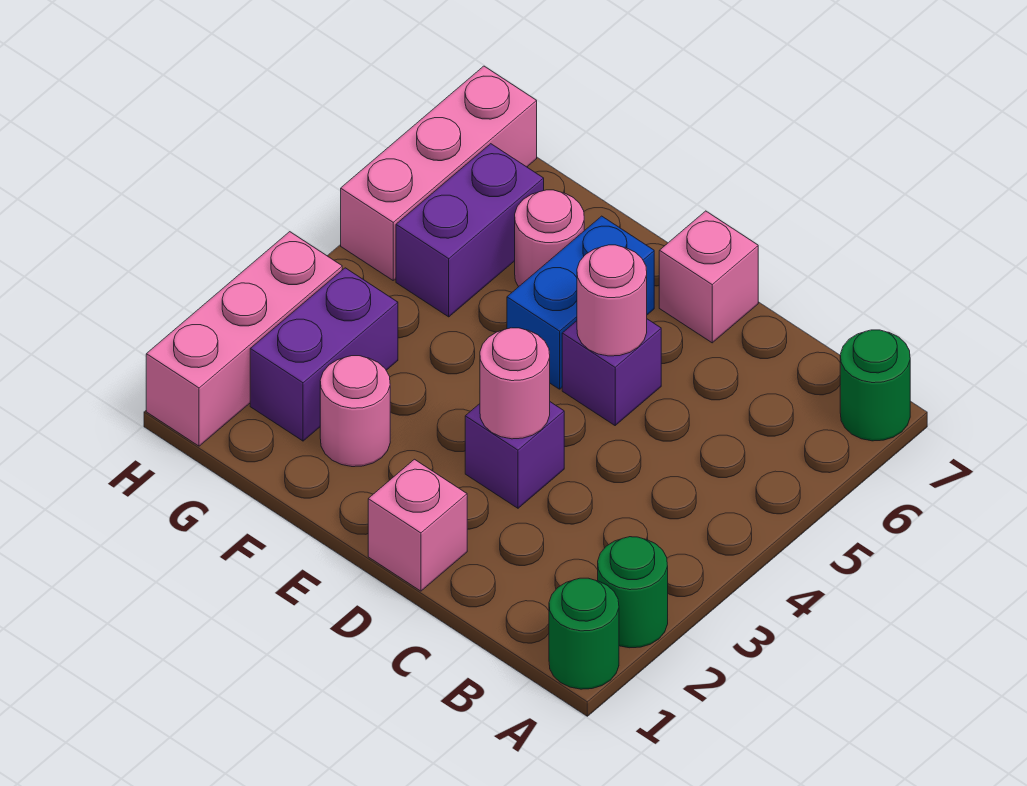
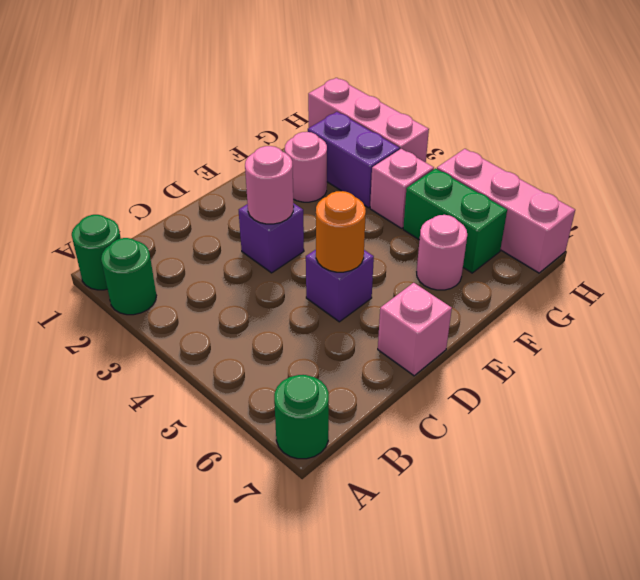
pink brick D1 level 1 -> pink brick G4 level 1
pink round brick D5 level 2 -> orange round brick D5 level 2
blue brick E5:E6 level 1 -> none
purple brick G5:G6 level 1 -> green brick G5:G6 level 1

